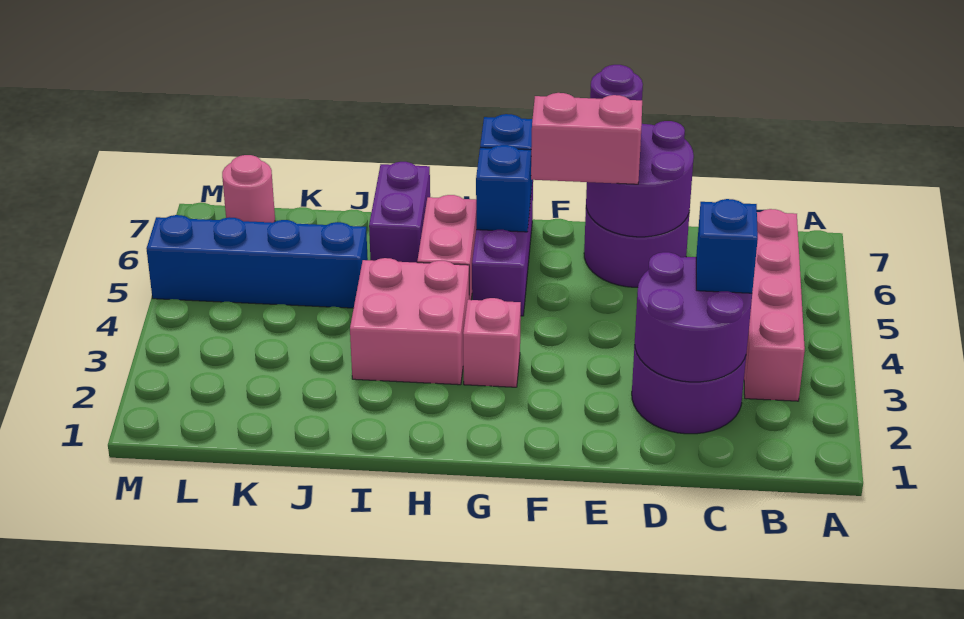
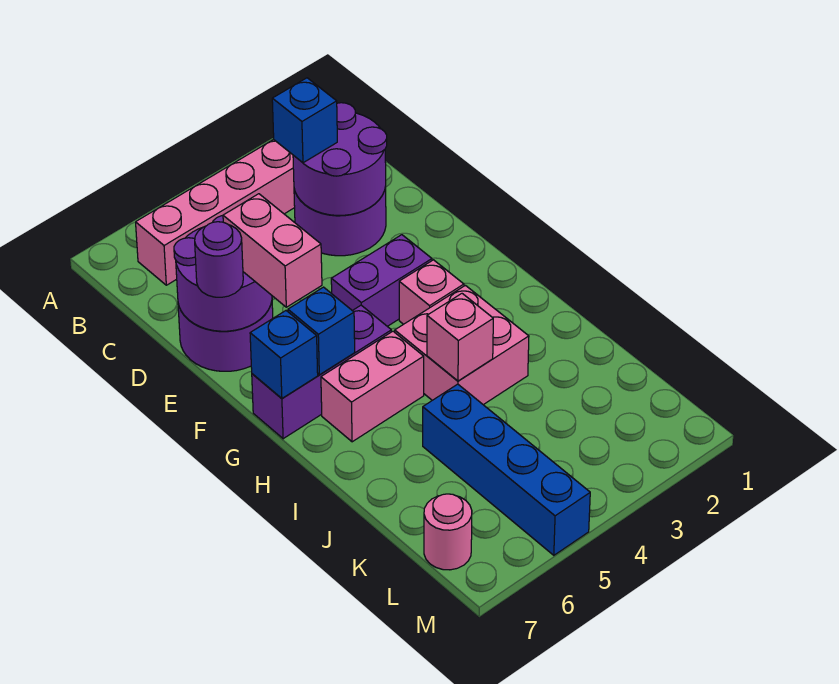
none -> pink brick I4 level 2
purple brick I6:I7 level 1 -> purple brick F3:F4 level 1

